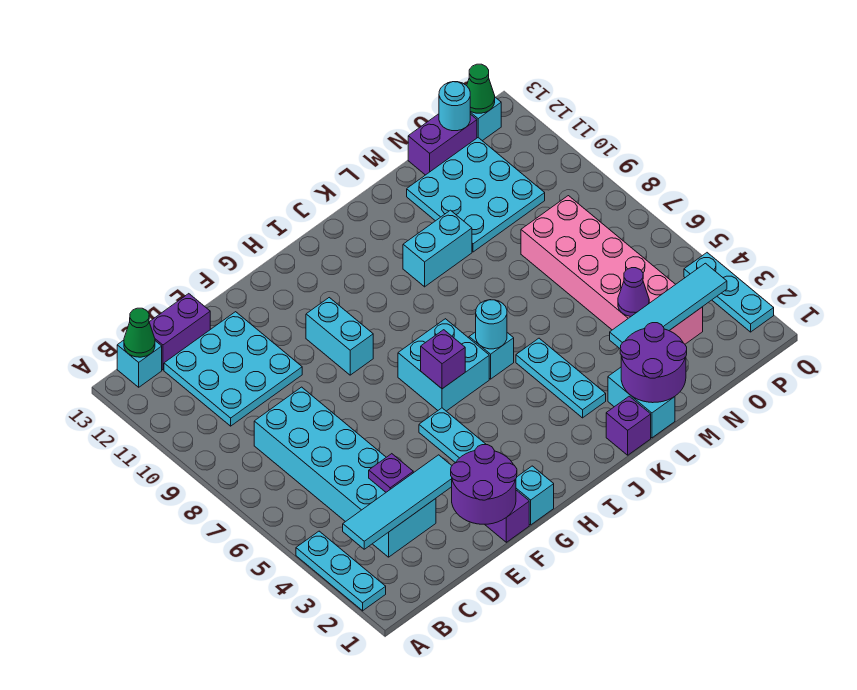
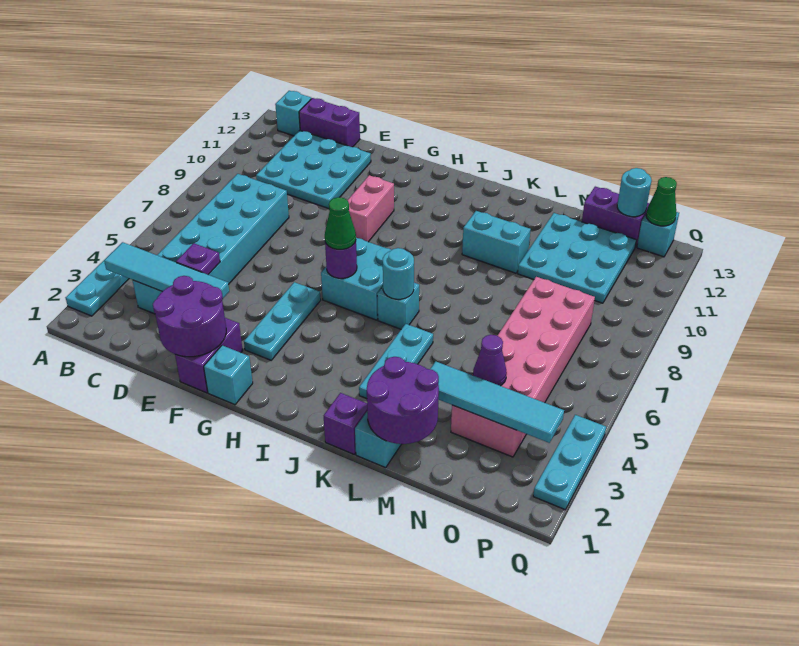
green cone B13 level 2 -> green cone H6 level 3
cyan brick G9:G10 level 1 -> pink brick G9:G10 level 1
purple brick H6 level 2 -> purple round brick H6 level 2

